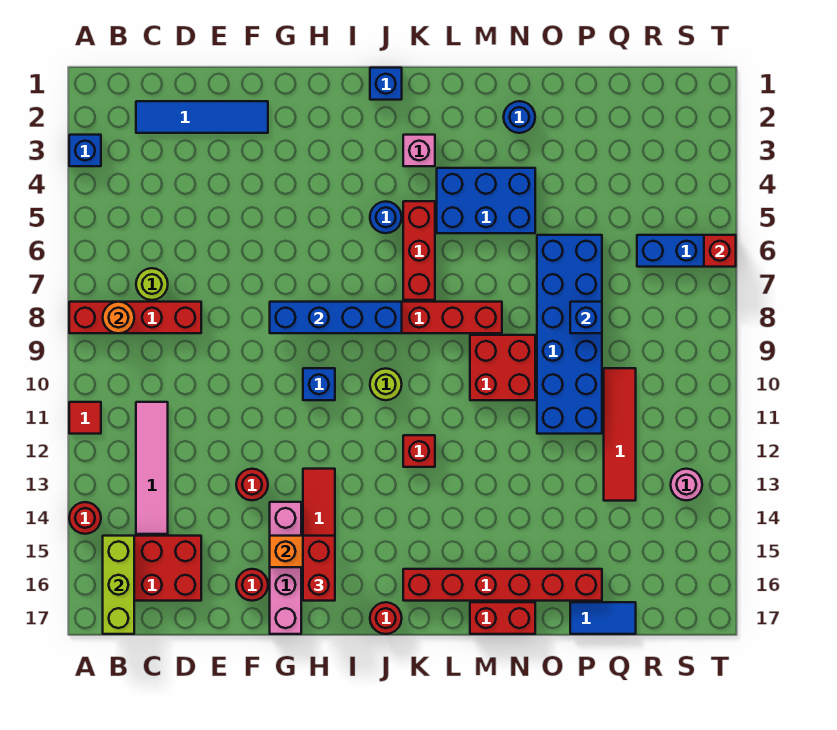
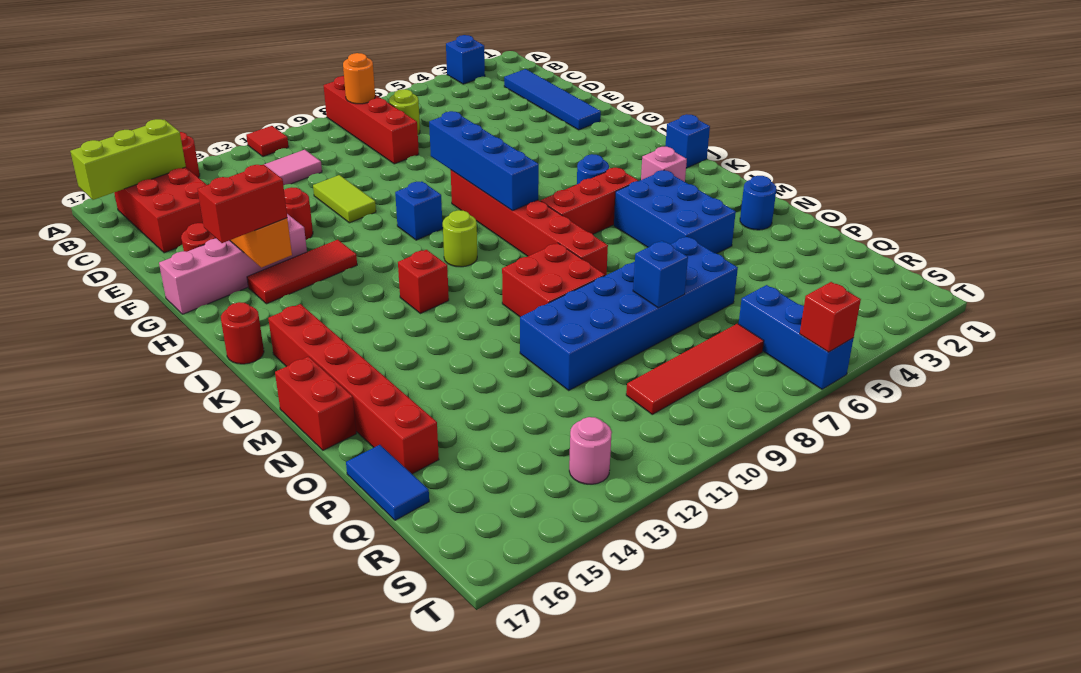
none -> lime tile E11:F11 level 1
red tile Q10:Q13 level 1 -> red tile R7:R10 level 1

